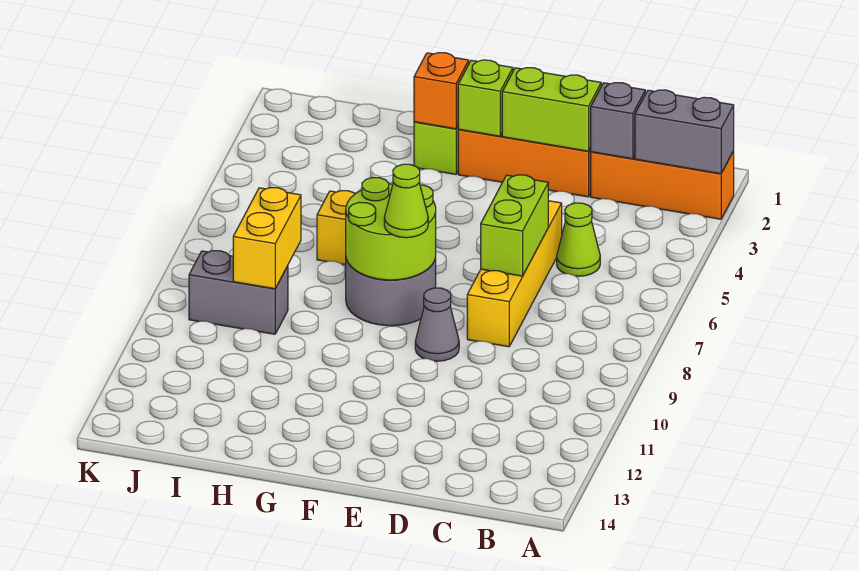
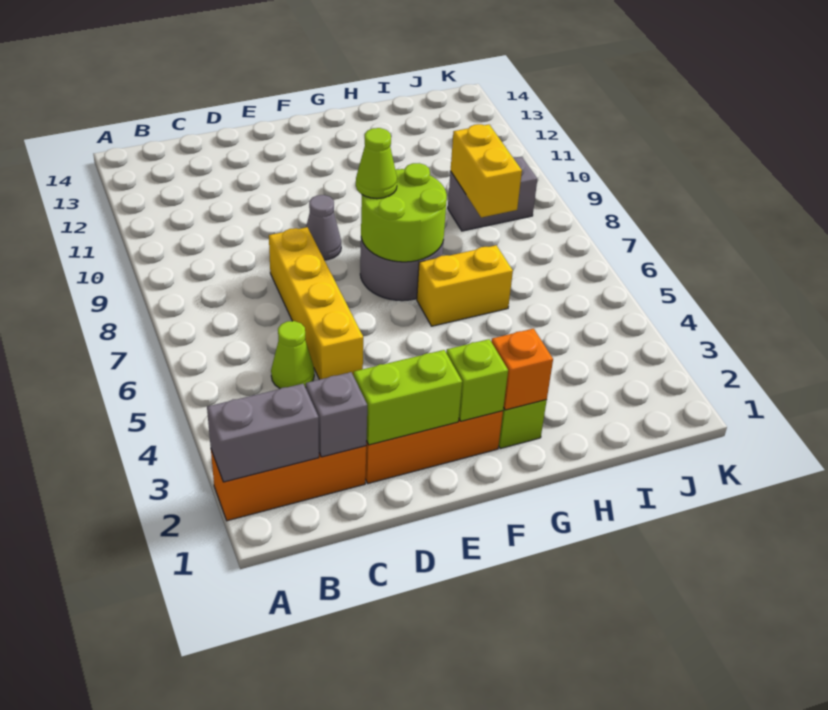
lime brick D6:D7 level 2 -> none

